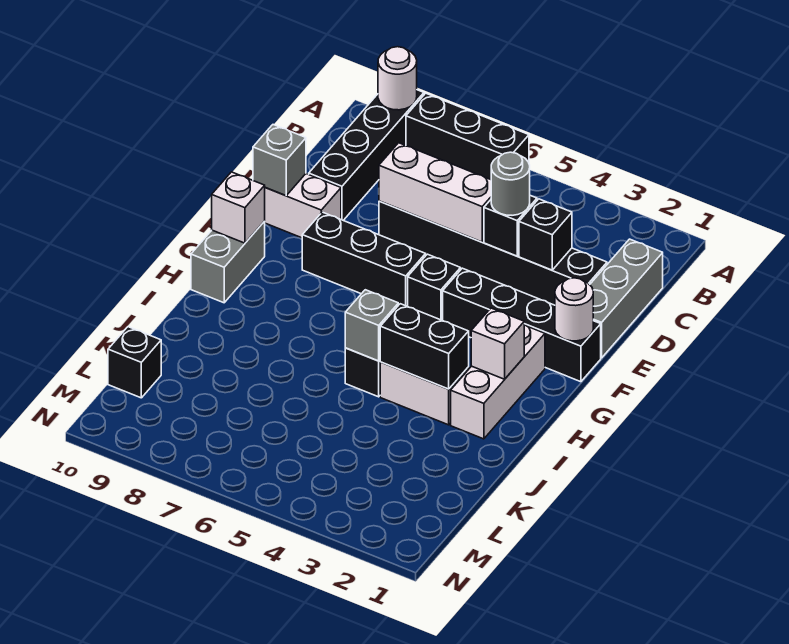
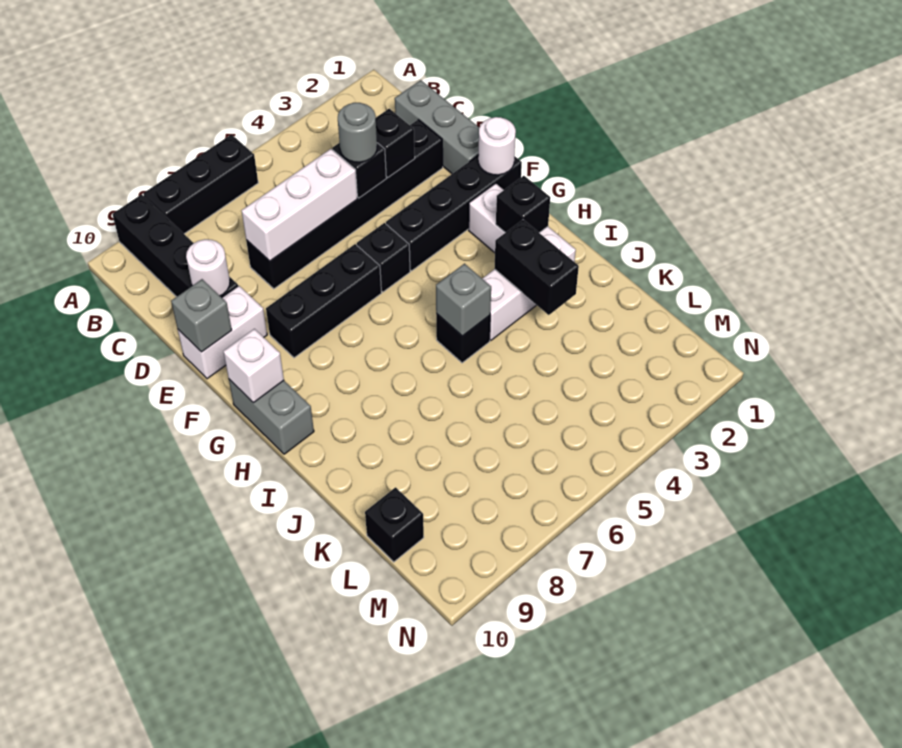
white round brick A9 level 2 -> white round brick D9 level 2
white brick H2 level 2 -> black brick H2 level 2
black brick I3:I4 level 2 -> black brick I3:J3 level 2

